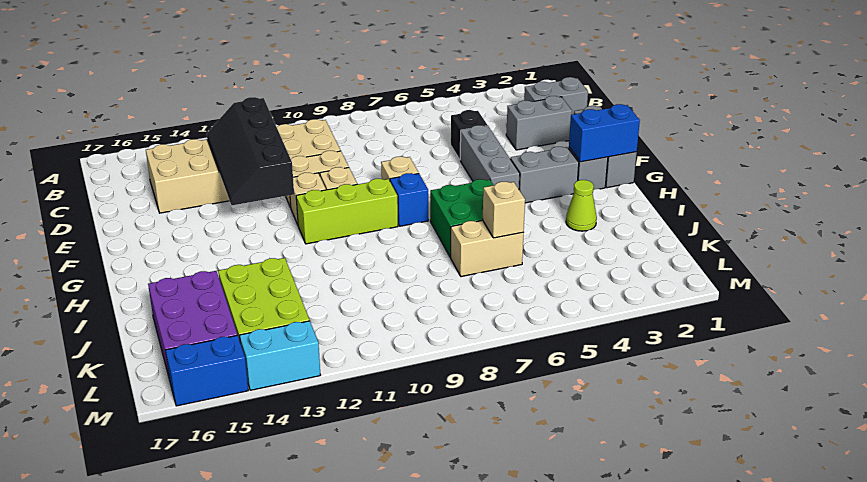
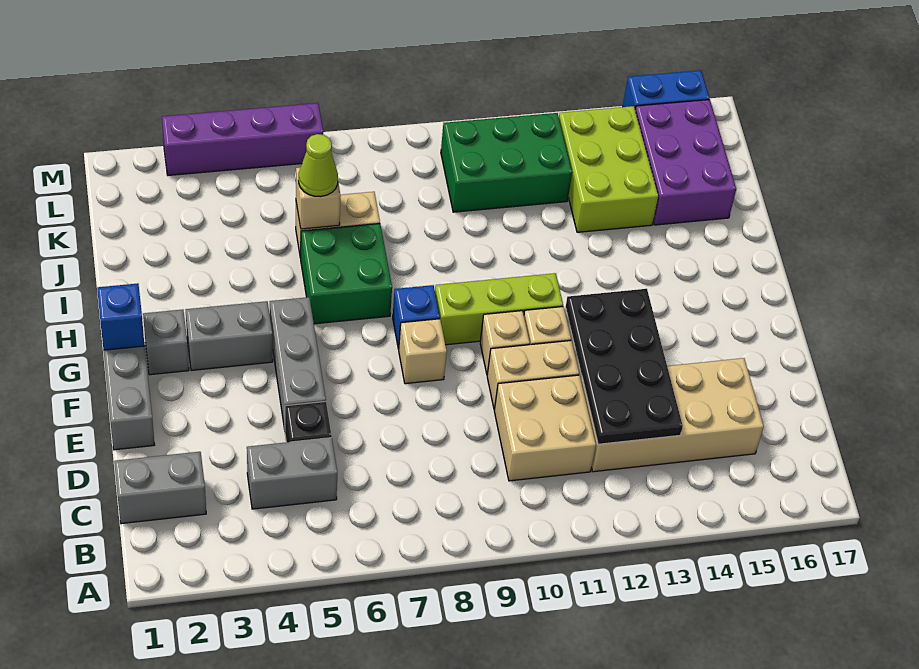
black slope C12:F13 level 2 top 12 -> black plate C12:F13 level 2
grey brick D2:D3 level 1 -> grey brick C4:C5 level 1
blue brick G1:G2 level 2 -> blue brick G1 level 2
lime cone I3 level 1 -> lime cone J6 level 3
none -> green brick K10:L12 level 1
none -> purple brick M3:M6 level 1
cyan brick M13:M14 level 1 -> none

